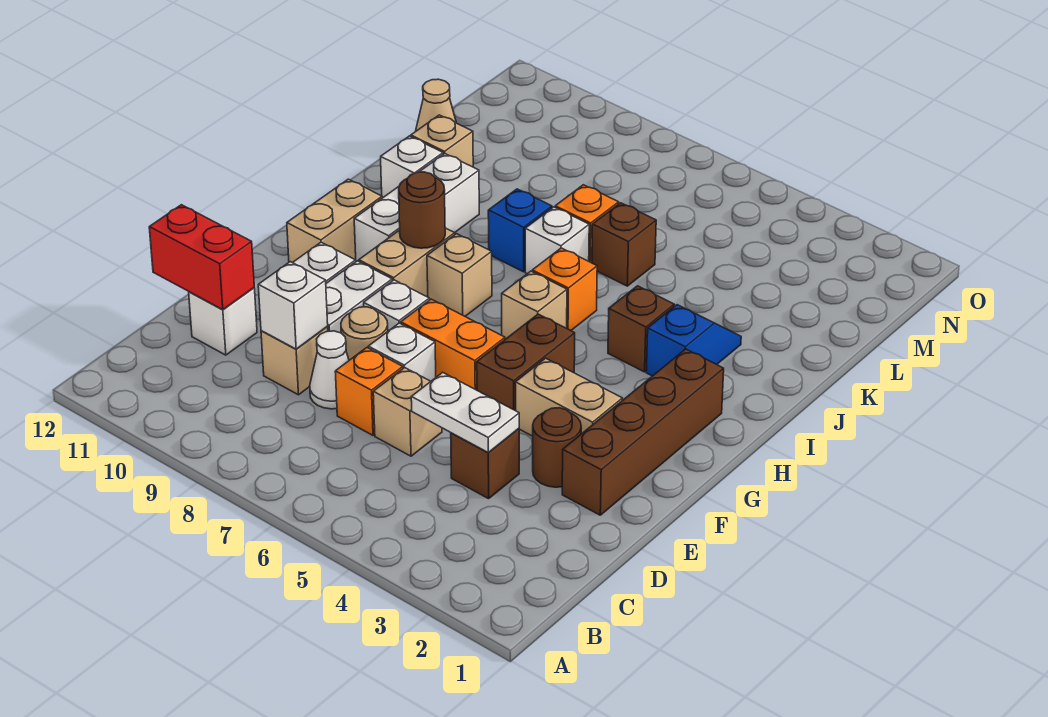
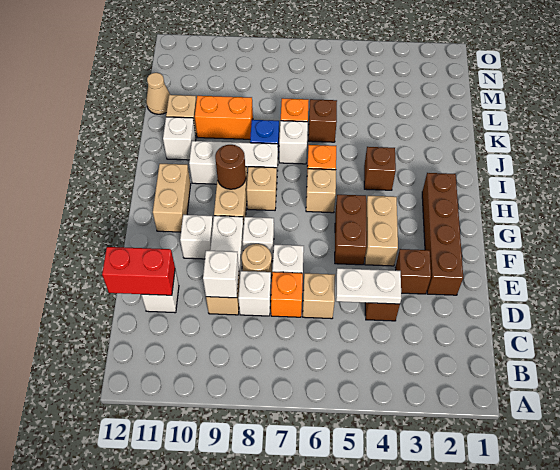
white cone D8 level 1 -> white brick D8 level 1
brown round brick E3 level 1 -> brown brick E3 level 1
tan brick F3:F4 level 1 -> tan brick F4:G4 level 1
orange brick F6:F7 level 1 -> orange brick K9:K10 level 1
white brick H10:J10 level 1 -> white brick I8:I10 level 1
blue slope I3:J3 level 1 top I -> none

